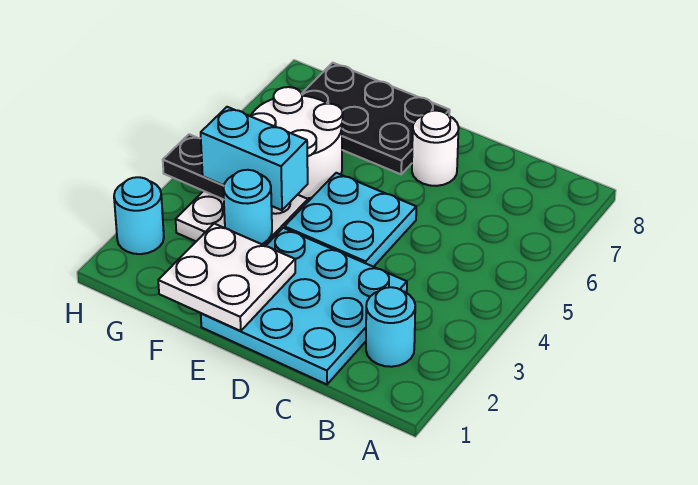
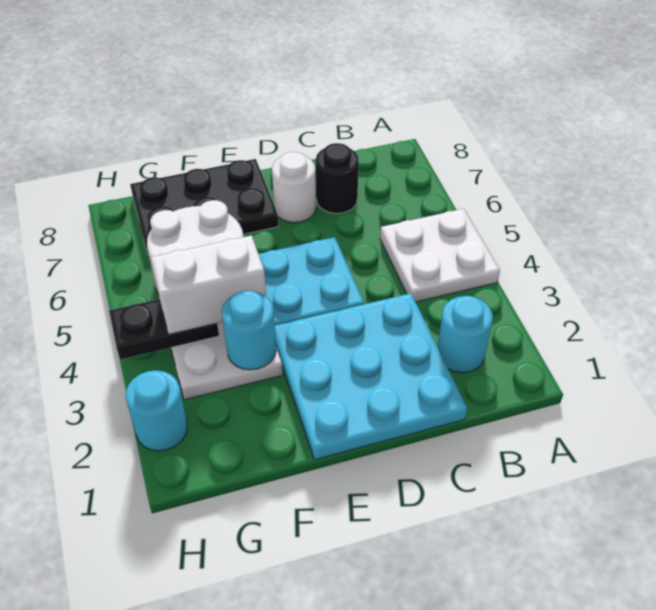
none -> black round brick C7 level 1
white plate E1:F2 level 2 -> white plate A4:B5 level 1
cyan brick F4:G4 level 3 -> white brick F4:G4 level 3

